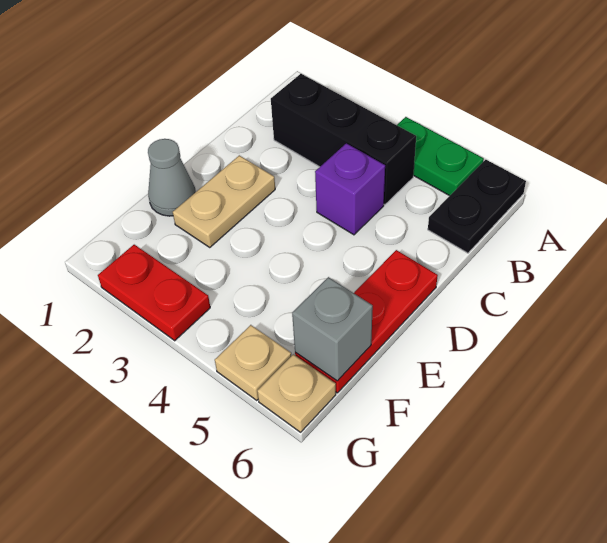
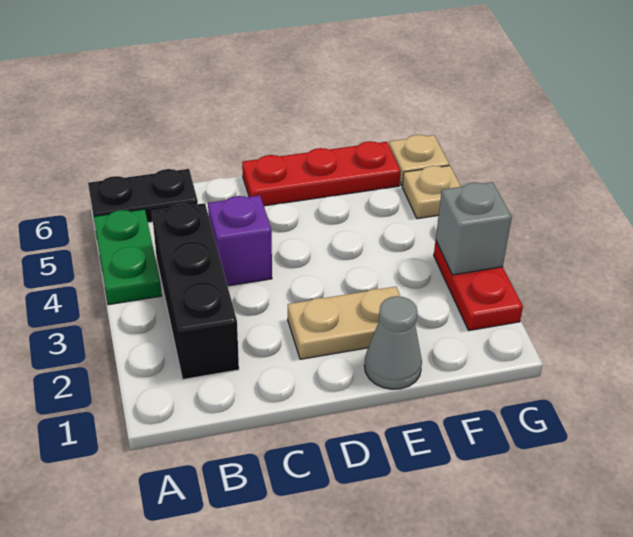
grey brick F6 level 2 -> grey brick G3 level 2

